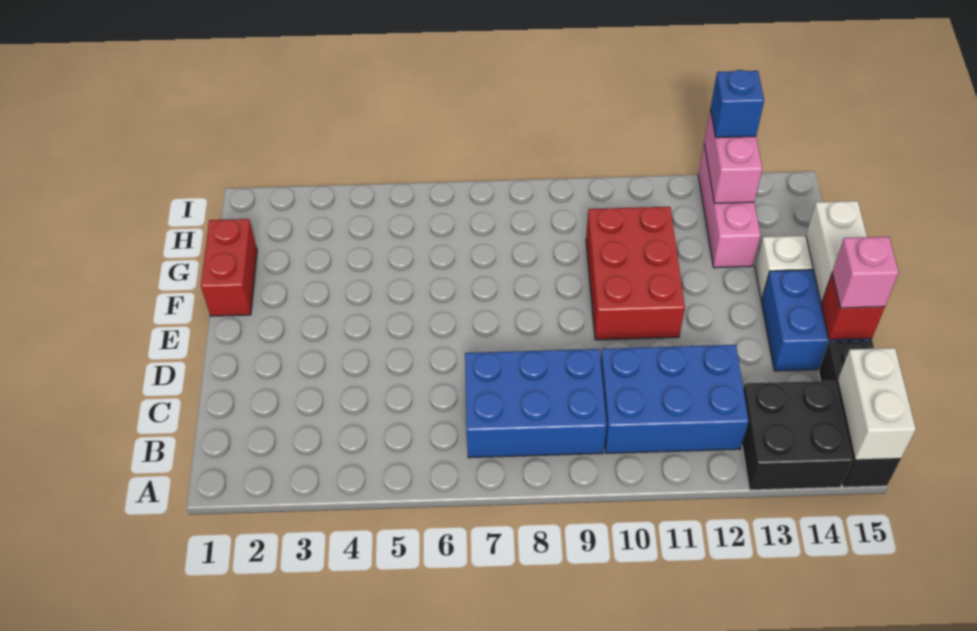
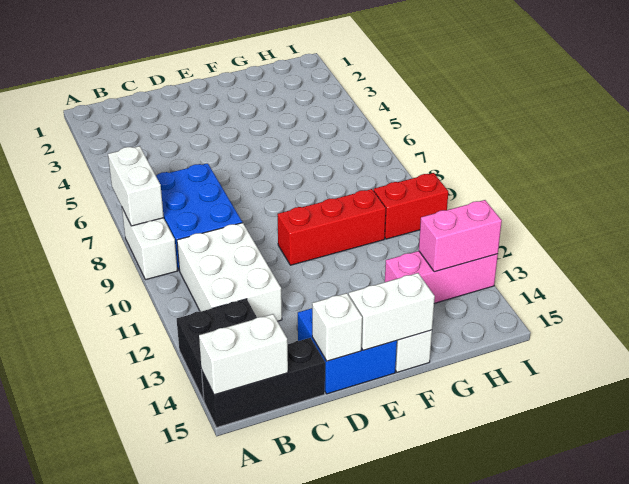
none -> white brick A7:A8 level 2
none -> white brick A8:A9 level 1
blue brick B10:C12 level 1 -> white brick B10:C12 level 1
red brick D15 level 2 -> white brick D15 level 2
pink brick D15 level 3 -> none
red brick E10:G11 level 1 -> red brick E10:G10 level 1
red brick F1:G1 level 1 -> red brick H10:I10 level 1
blue brick I13 level 3 -> none

